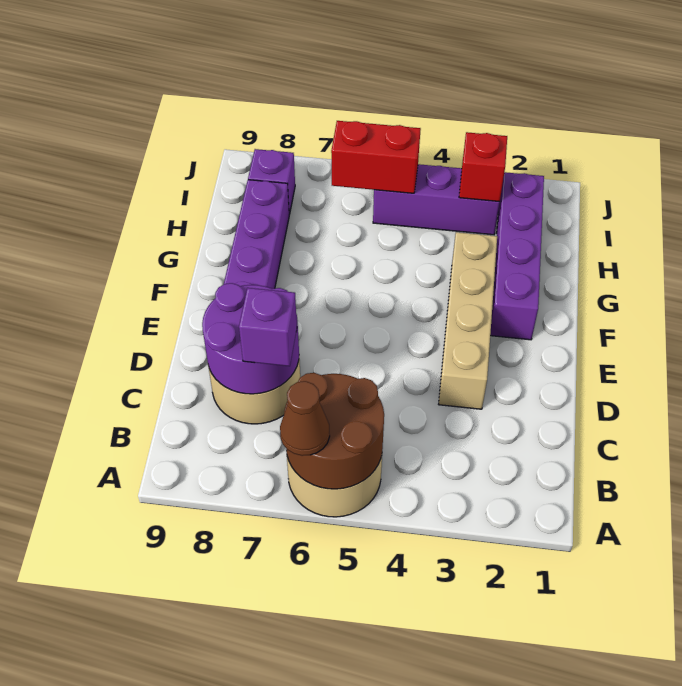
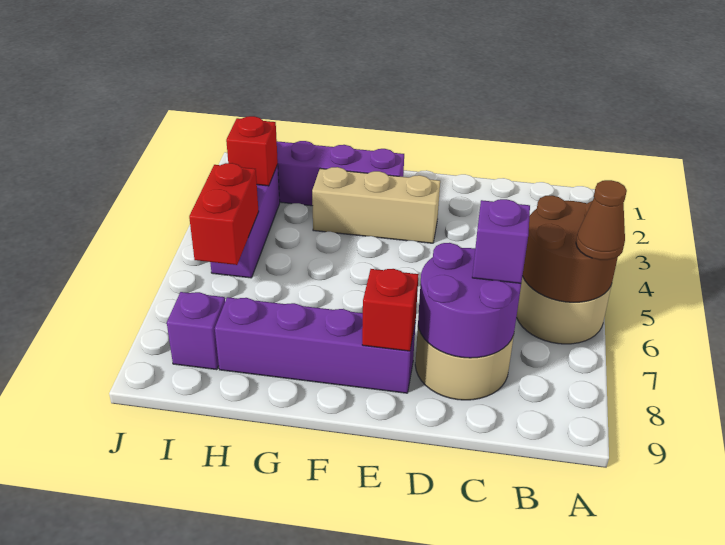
tan brick D3:G3 level 1 -> tan brick E3:G3 level 1
none -> red brick E8 level 2

